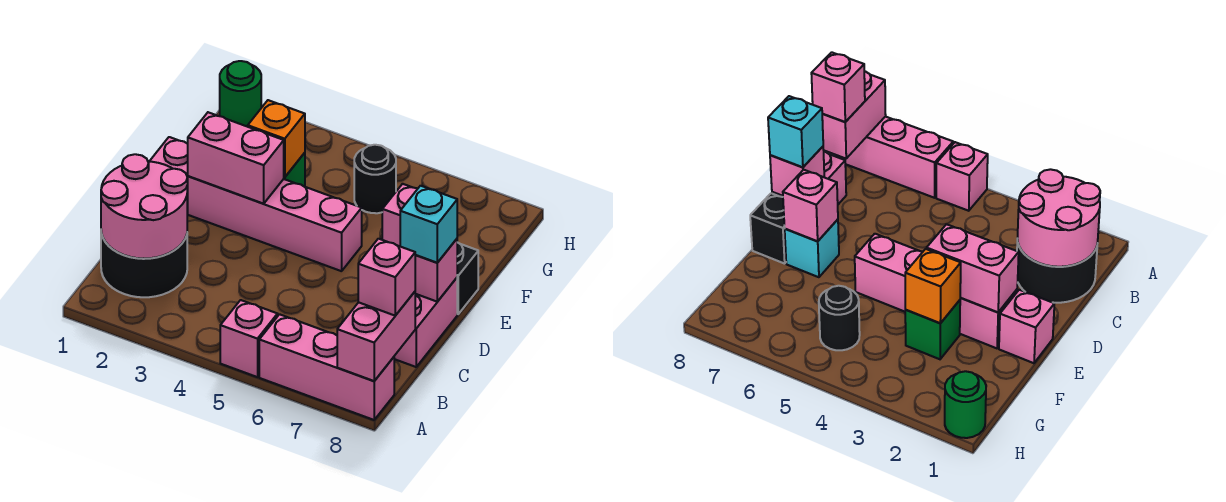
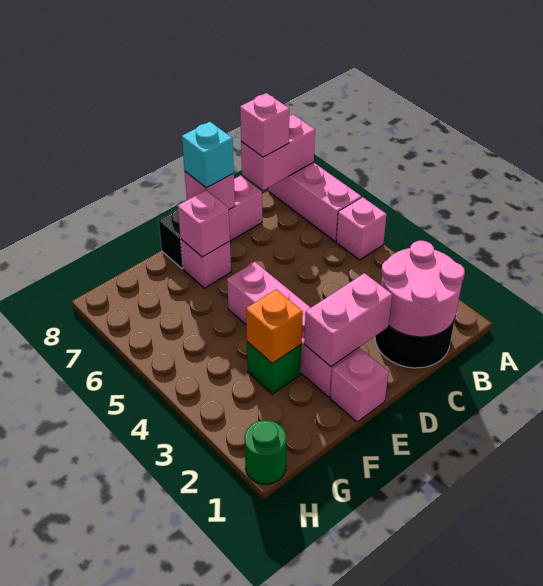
pink brick E2:E3 level 2 -> pink brick D2:E2 level 2
cyan brick E7 level 1 -> pink brick E7 level 1
black round brick G5 level 1 -> none

